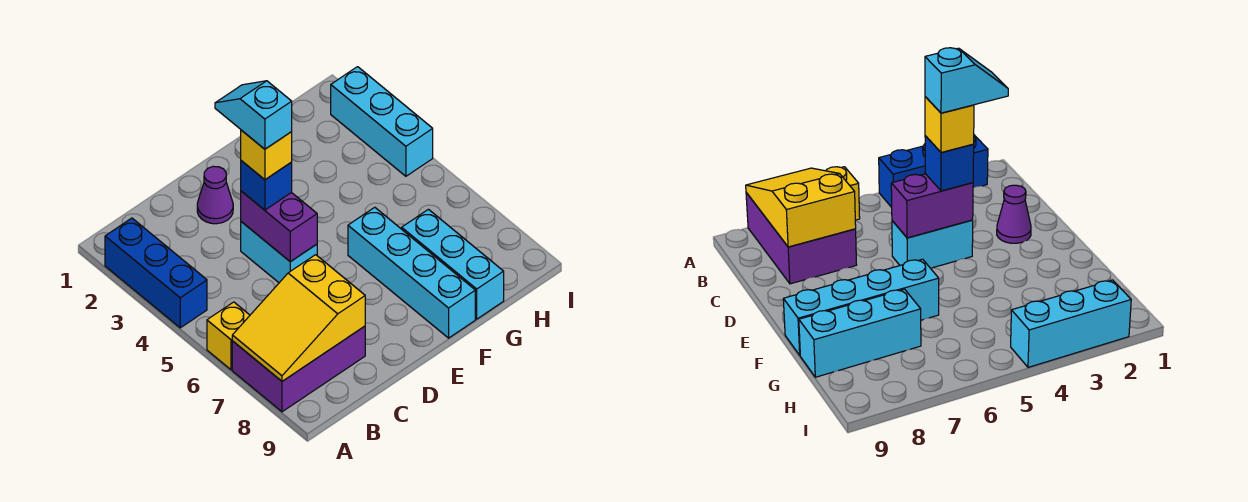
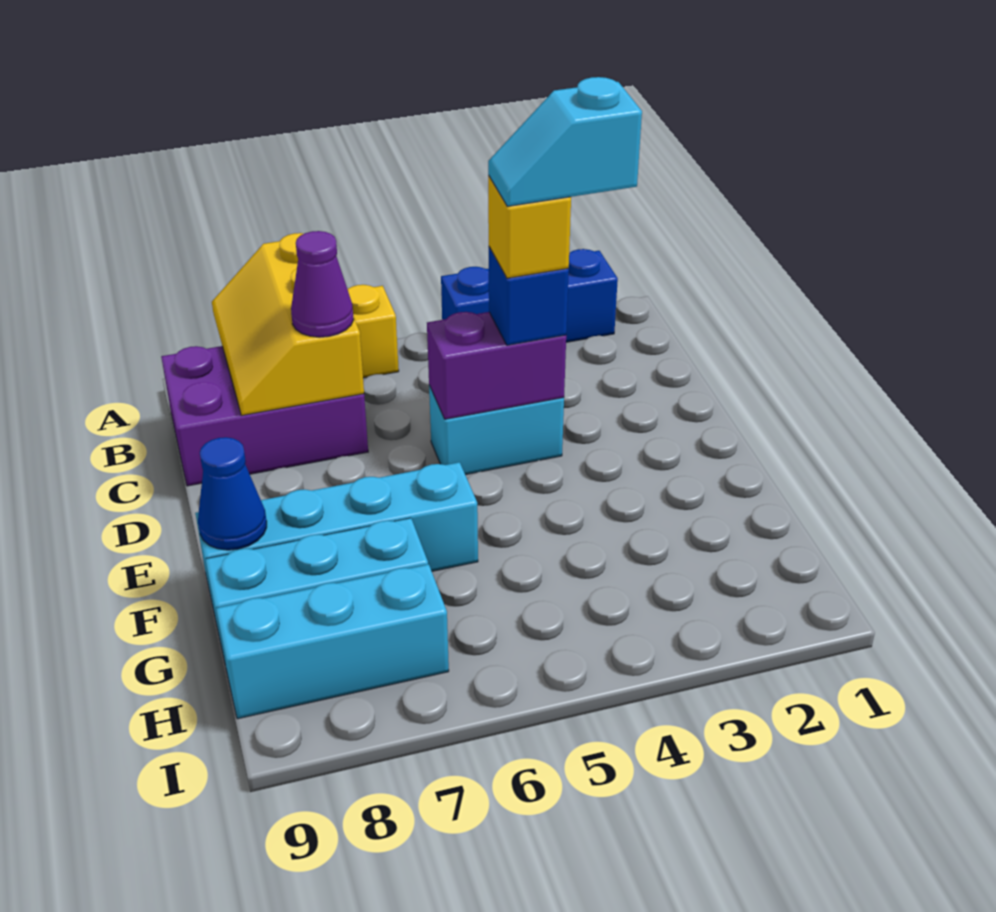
purple brick A7:C8 level 1 -> purple brick B7:C9 level 1
yellow slope A7:C8 level 2 top C -> yellow slope A7:C8 level 2 top 7
purple cone D2 level 1 -> purple cone C7 level 3
cyan slope D3:D4 level 5 top 4 -> cyan slope D3:D4 level 5 top 3
none -> blue cone F9 level 2
cyan brick I2:I4 level 1 -> cyan brick H7:H9 level 1

